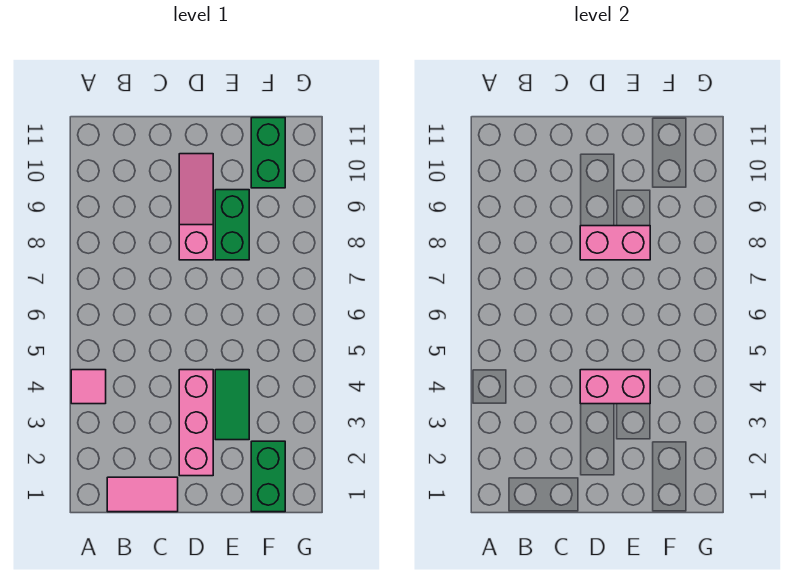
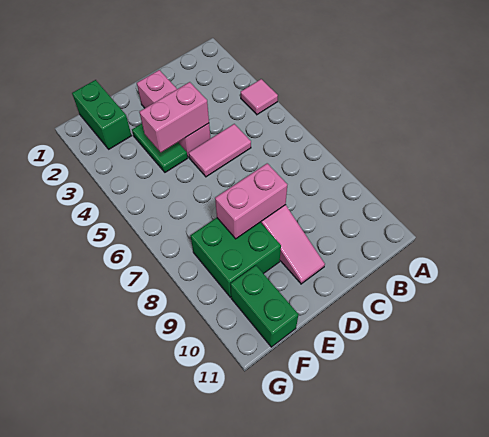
pink tile B1:C1 level 1 -> pink tile C5:D5 level 1
green brick E8:E9 level 1 -> green brick E8:F9 level 1

